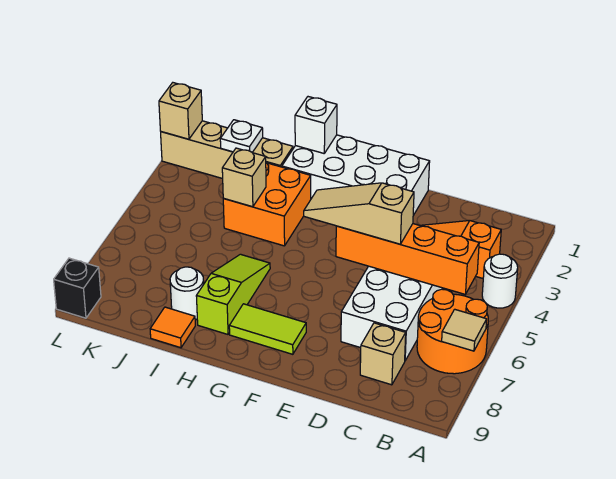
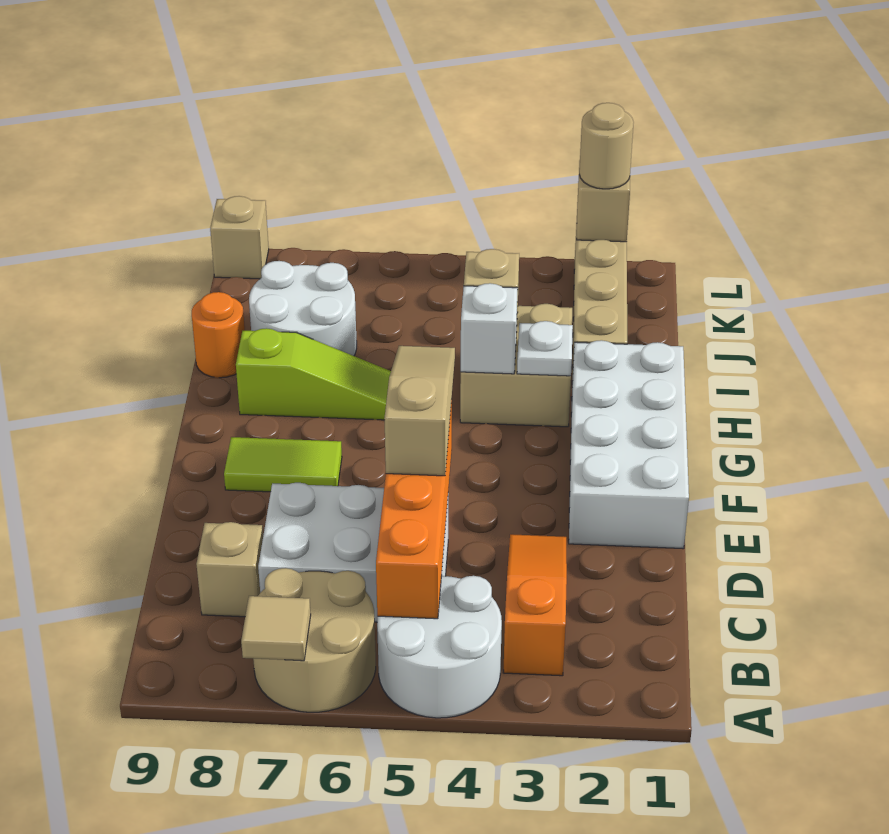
white round brick A4 level 1 -> white round brick A4:B5 level 1
orange round brick A6:B7 level 1 -> tan round brick A6:B7 level 1
lime tile F8:G8 level 1 -> lime tile F7:F8 level 1
white brick H1 level 2 -> white brick H4 level 2
orange brick H3:I4 level 1 -> tan brick H3:I4 level 1
white round brick I8 level 1 -> white round brick I7:J8 level 1
orange tile I9 level 1 -> orange round brick I9 level 1
white plate J2 level 2 -> white plate H3 level 2
none -> tan round brick L2 level 3
black brick L9 level 1 -> tan brick L9 level 1

